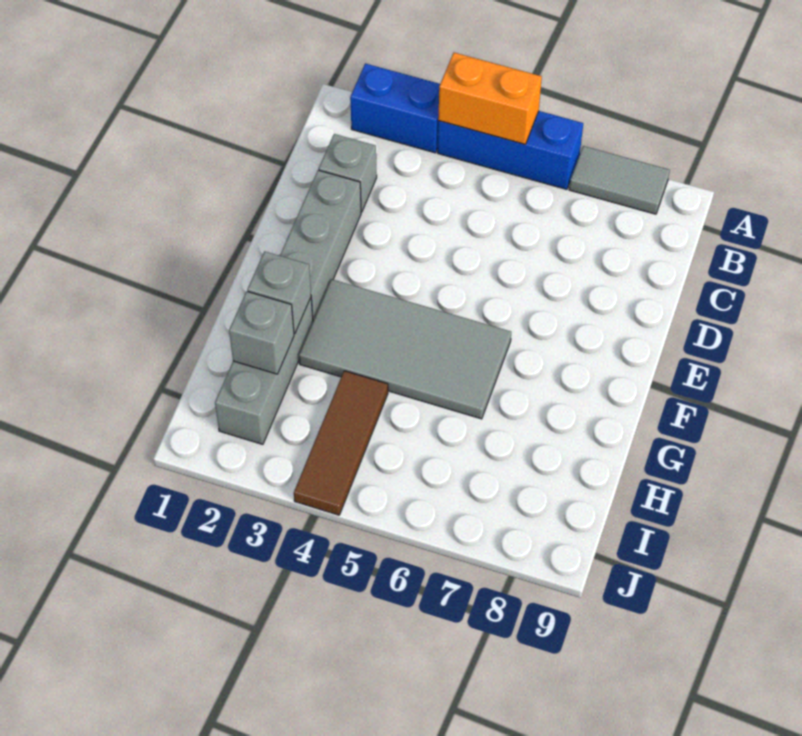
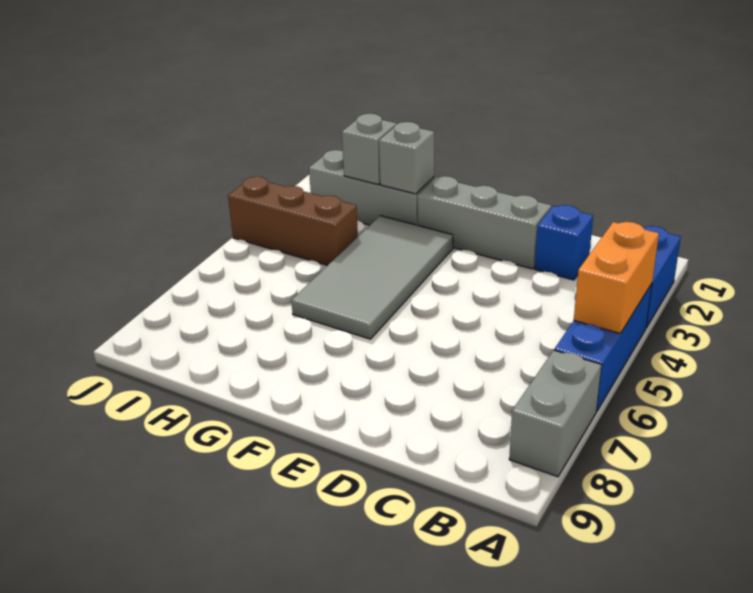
grey tile A7:A8 level 1 -> grey brick A7:A8 level 1
grey brick C2 level 1 -> blue brick C2 level 1
brown tile H4:J4 level 1 -> brown brick H4:J4 level 1

